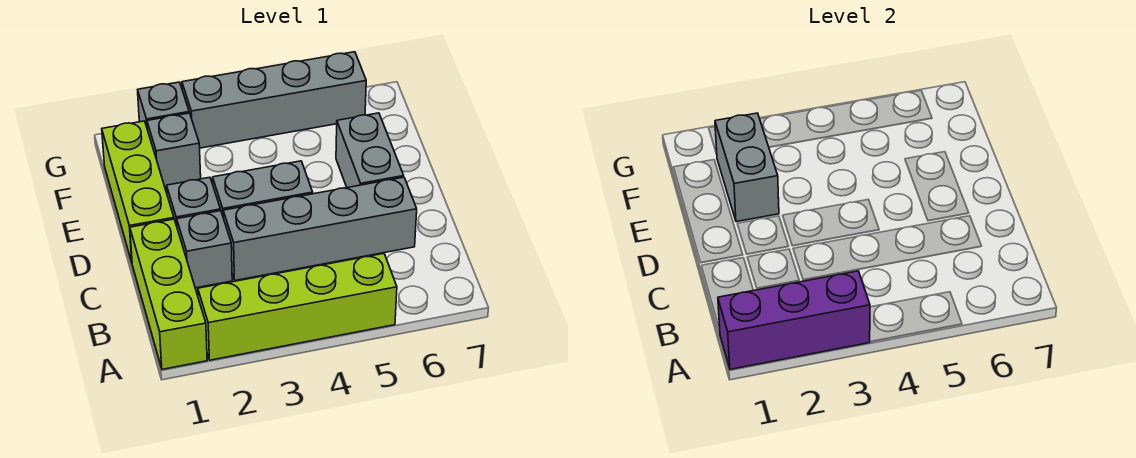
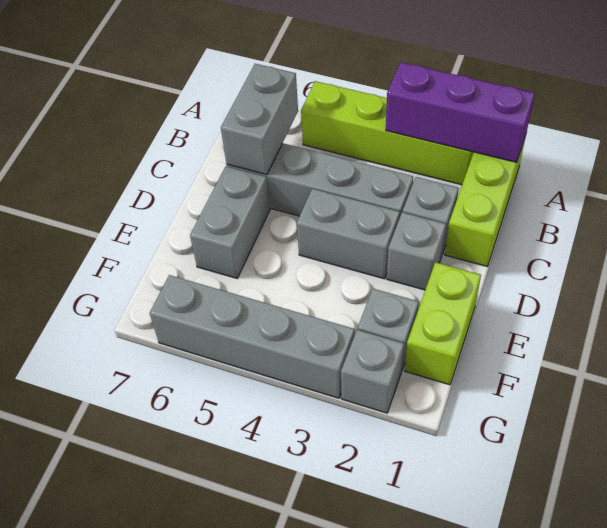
lime brick D1:F1 level 1 -> lime brick E1:F1 level 1
grey brick E2:F2 level 2 -> grey brick B6:C6 level 2

